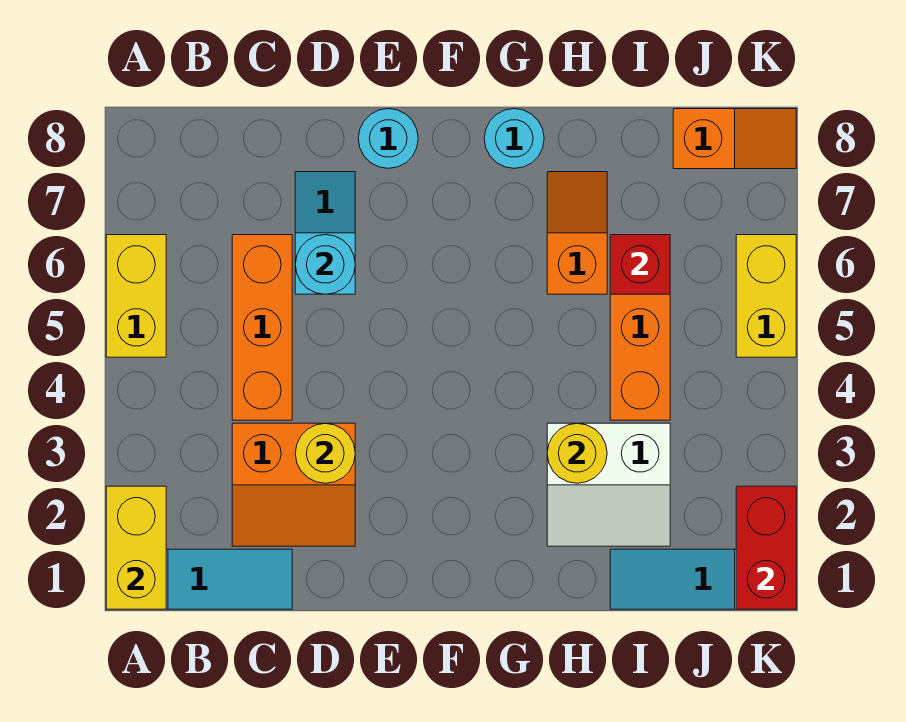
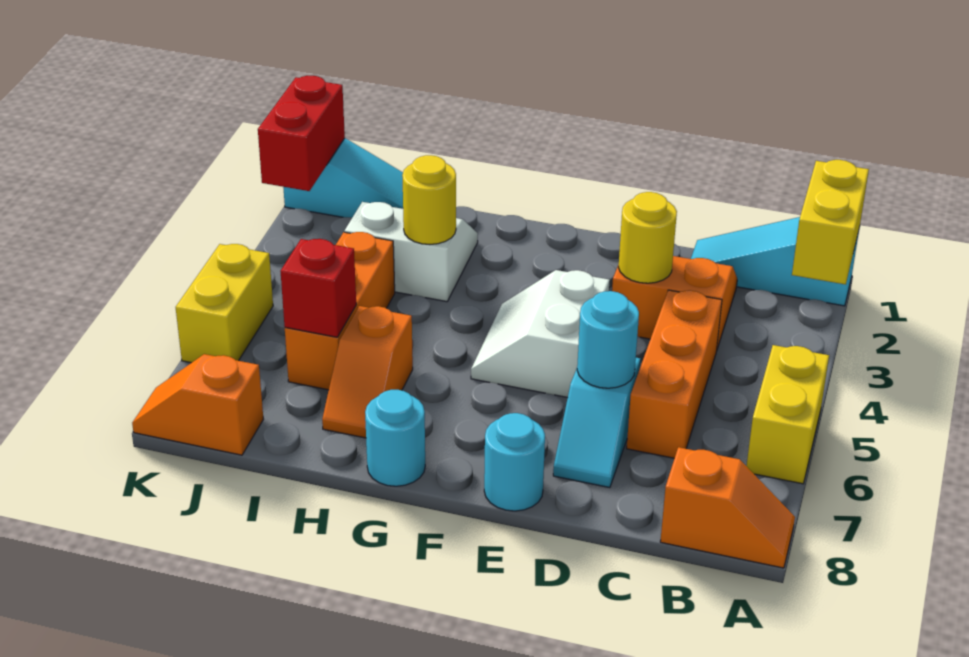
none -> orange slope A8:B8 level 1 top B
none -> white slope E4:F5 level 1 top E

